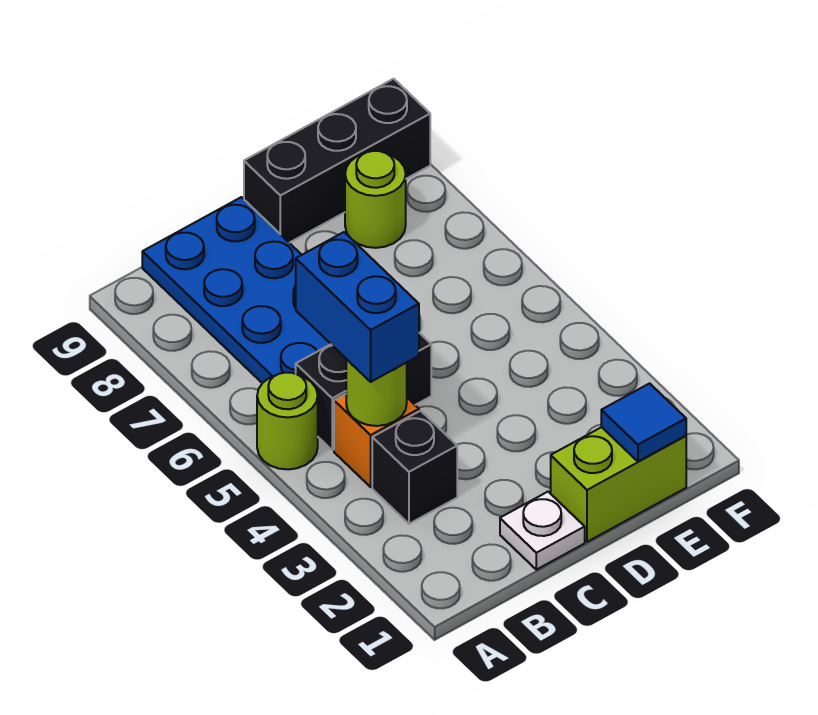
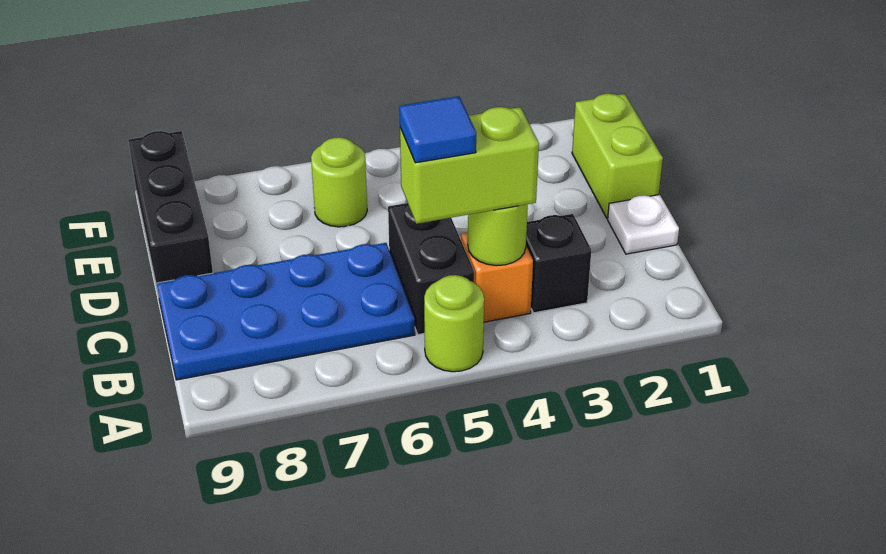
blue brick B4:B5 level 3 -> lime brick B4:B5 level 3
blue tile E1 level 2 -> blue tile B5 level 4
lime round brick E8 level 1 -> lime round brick E6 level 1

